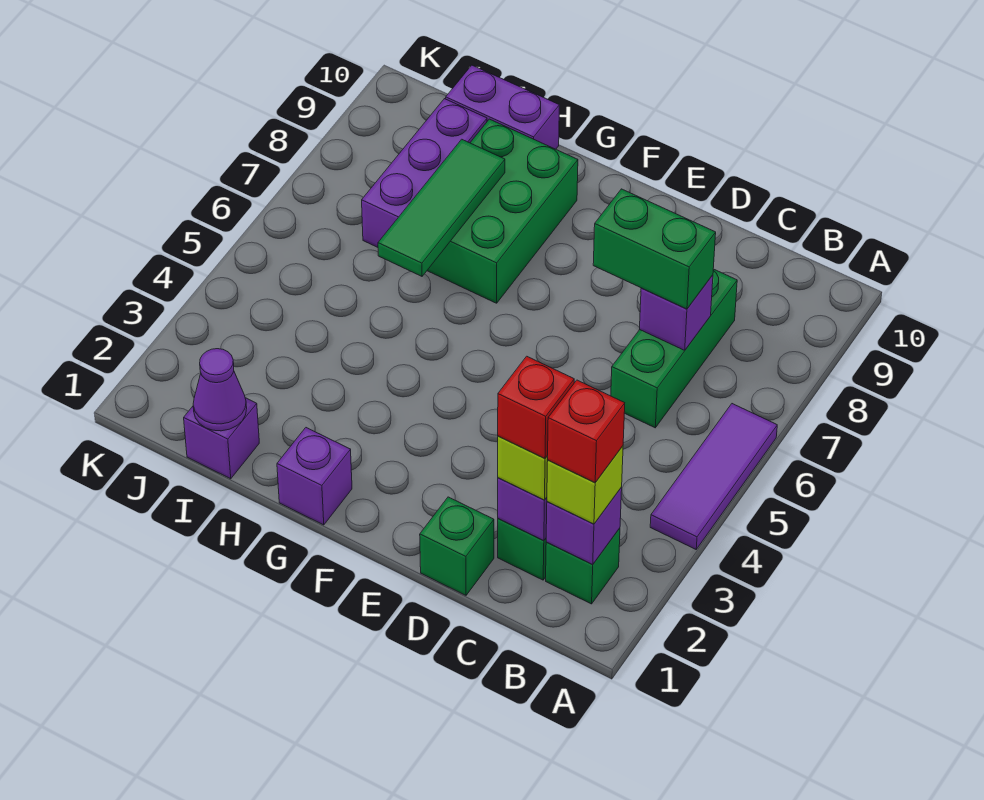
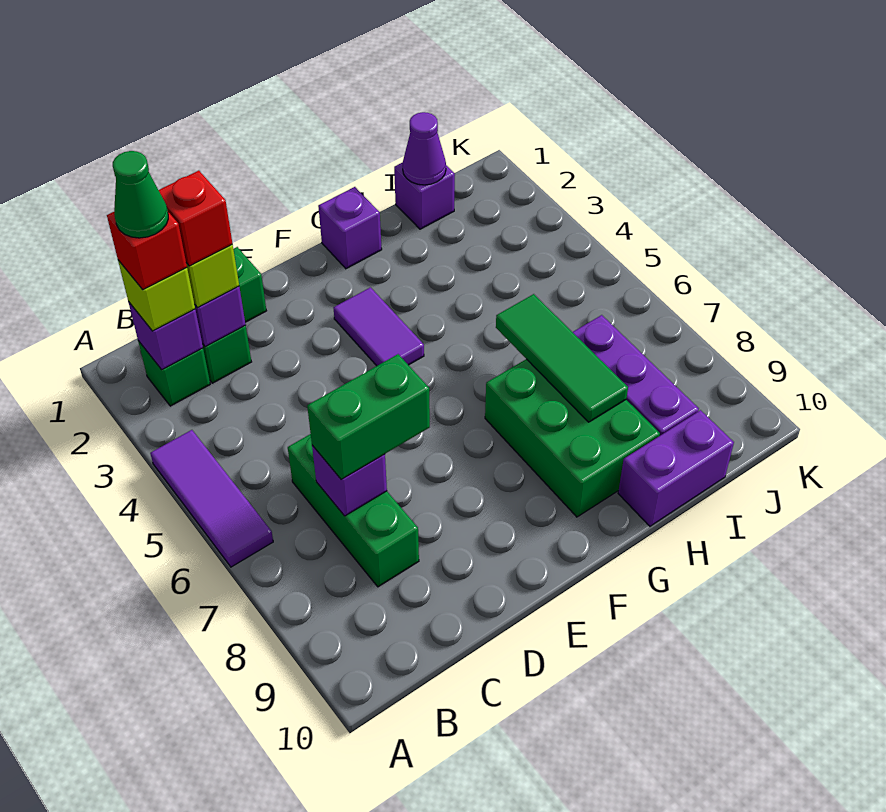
none -> green cone B2 level 5
none -> purple tile F3:F4 level 1

